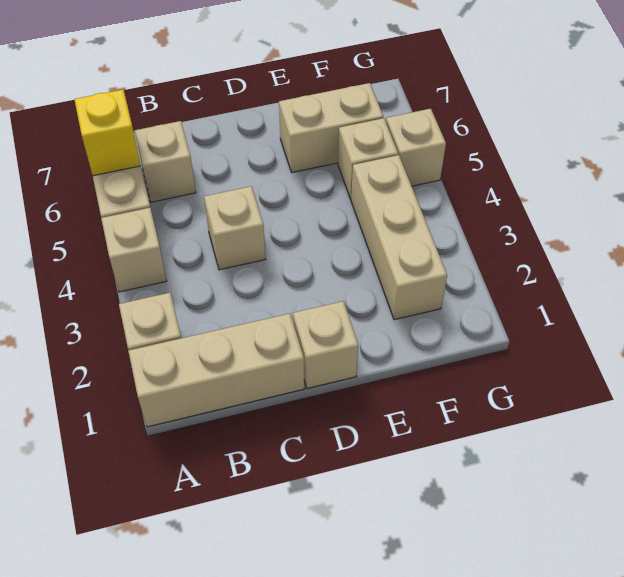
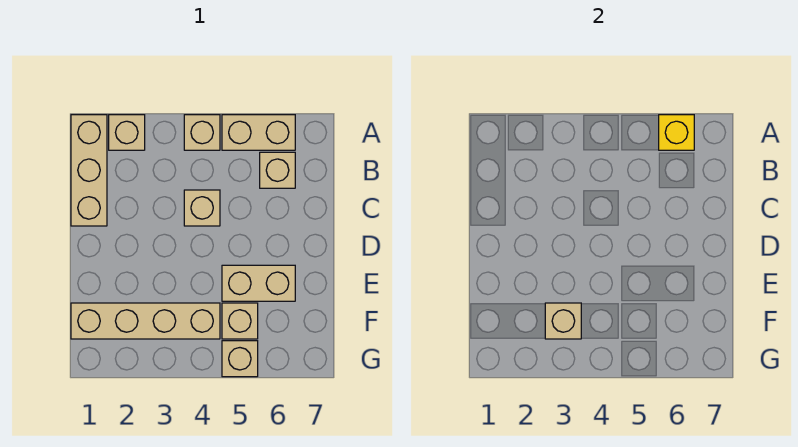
tan brick D1 level 1 -> tan brick F3 level 2
tan brick E6:F6 level 1 -> tan brick E5:E6 level 1
tan brick F2:F4 level 1 -> tan brick F1:F4 level 1

